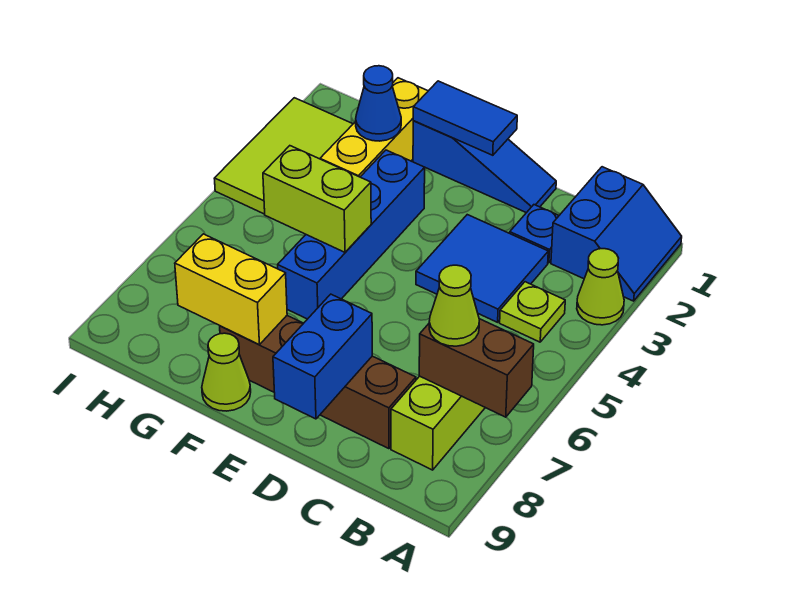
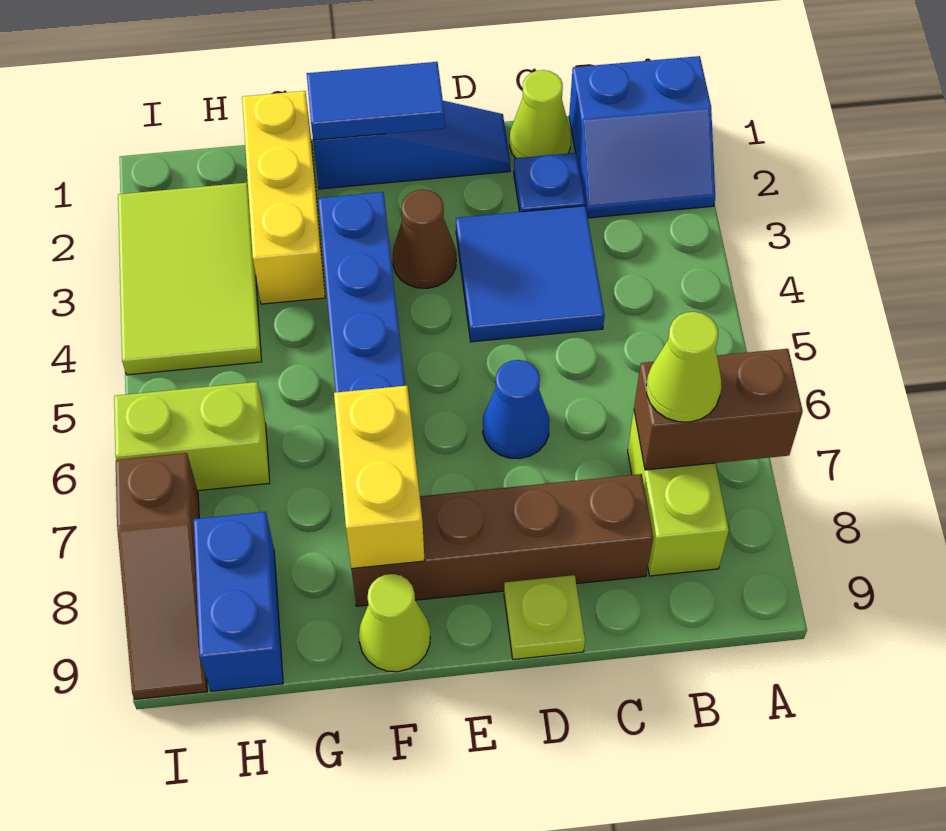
blue slope A1:B2 level 1 top B -> blue slope A1:B2 level 1 top 1
lime cone A3 level 1 -> lime cone C1 level 1
lime plate B4 level 1 -> lime plate D9 level 1
blue brick D8:D9 level 2 -> blue brick H8:H9 level 1
none -> brown cone E3 level 1
lime brick F5:G5 level 2 -> lime brick H6:I6 level 1
yellow brick F8:G8 level 2 -> yellow brick F7:F8 level 2
blue cone G2 level 2 -> blue cone D6 level 1
none -> brown slope I7:I9 level 1 top 7

